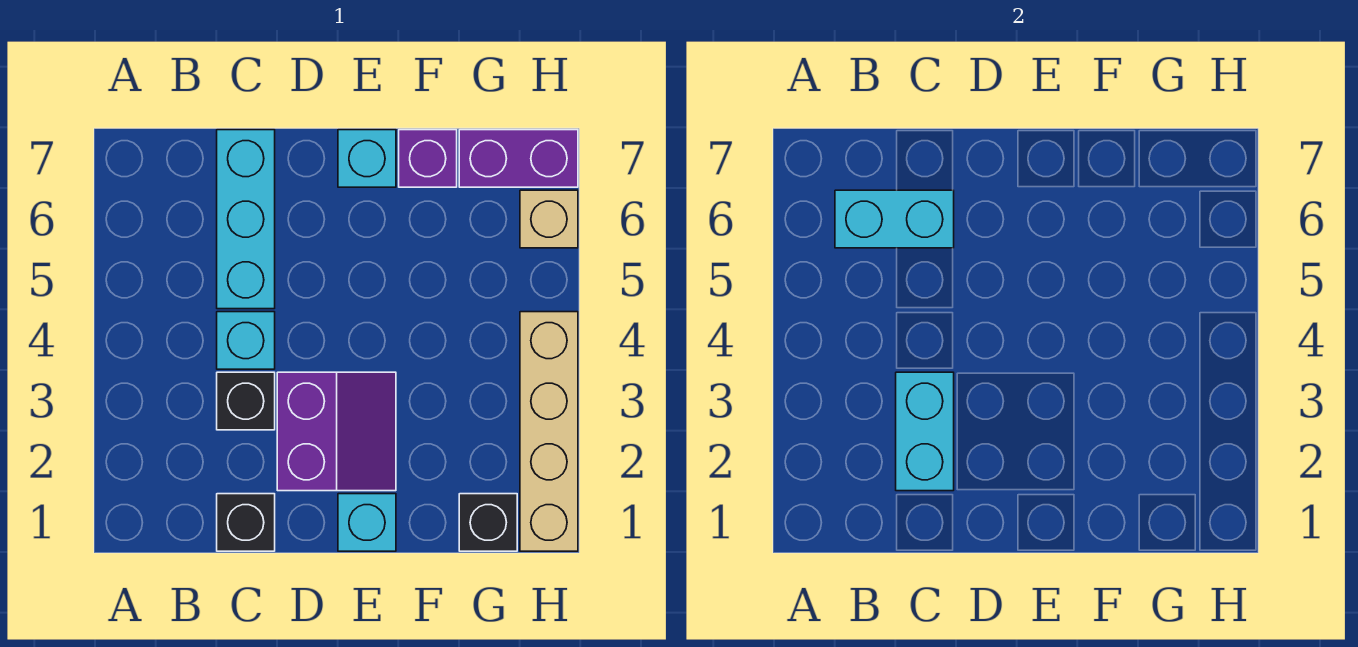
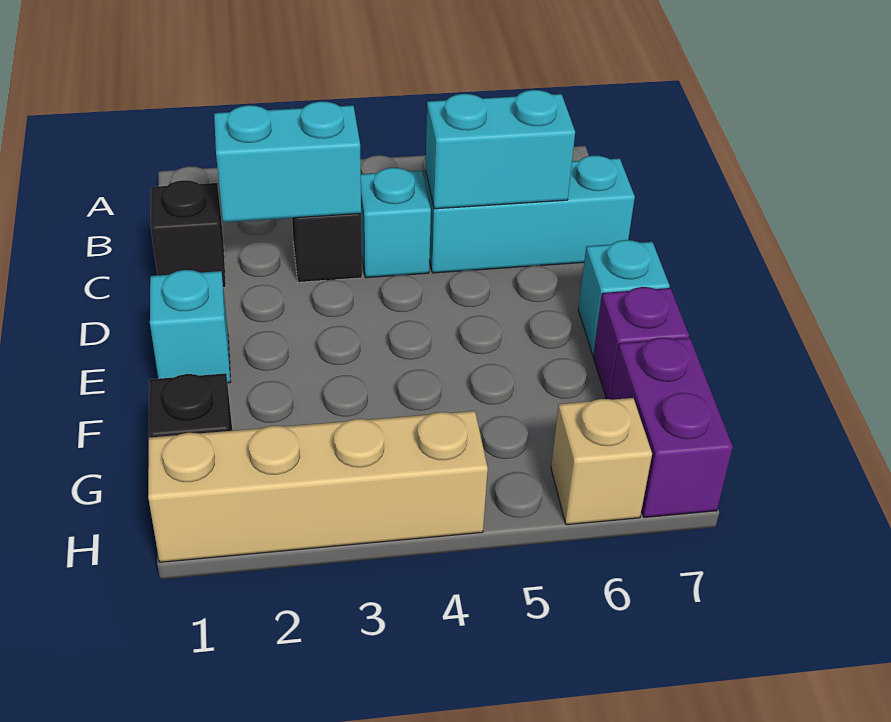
cyan brick B6:C6 level 2 -> cyan brick C5:C6 level 2
purple slope D2:E3 level 1 top D -> none

